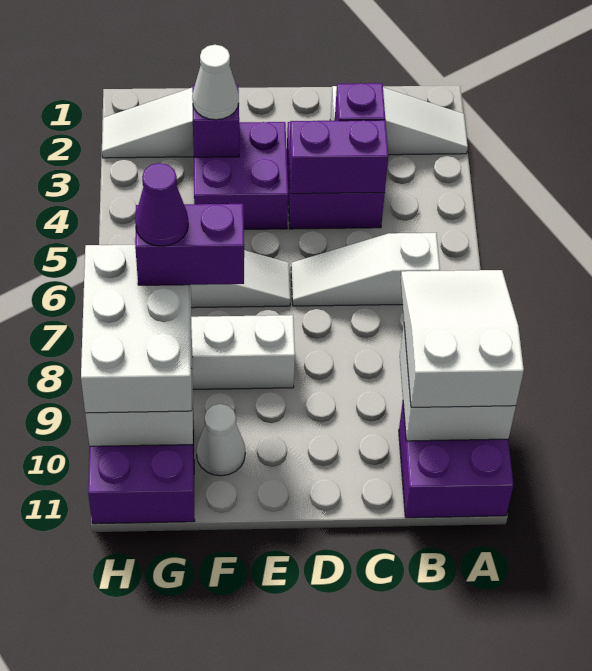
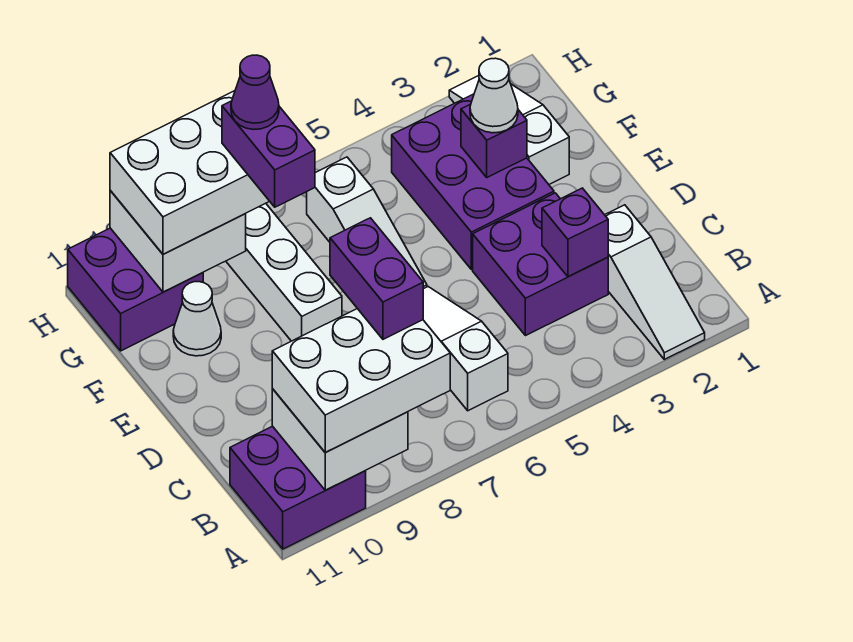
white slope A8:B10 level 3 top 10 -> white brick A8:B10 level 3
purple brick C4:D4 level 2 -> purple brick B8:C8 level 4
purple brick E3:F4 level 1 -> purple brick E3:G4 level 1

